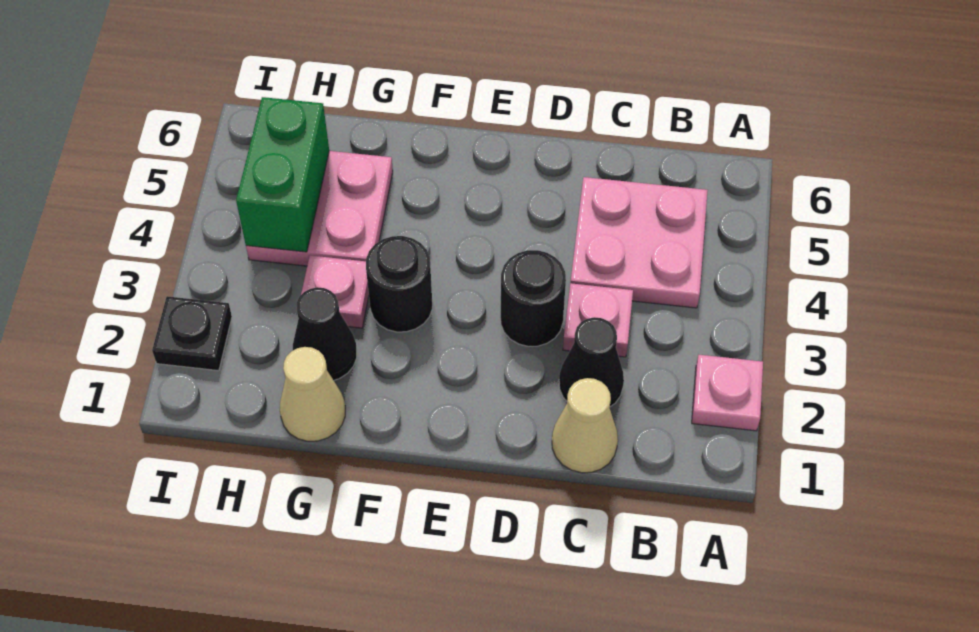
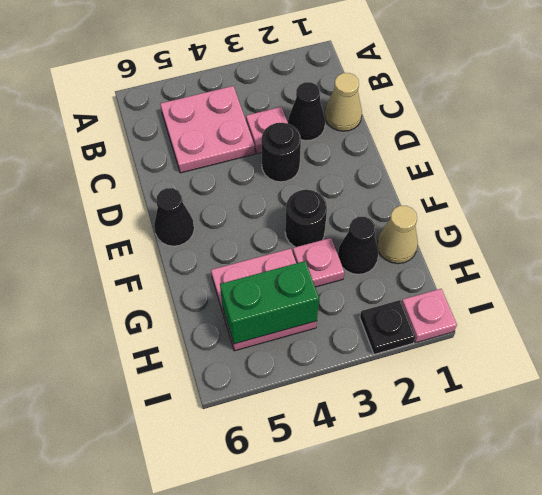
pink plate A2 level 1 -> pink plate I1 level 1
none -> black cone E6 level 1

